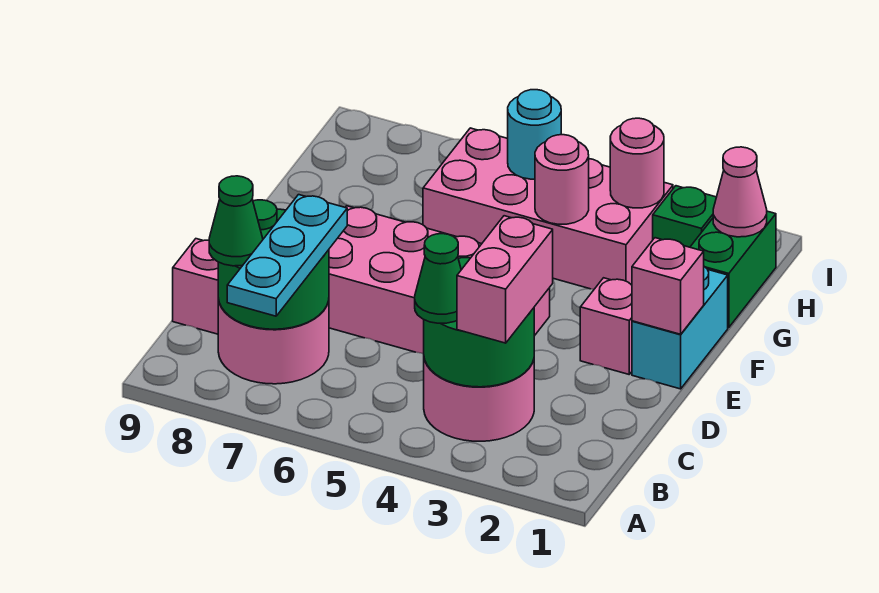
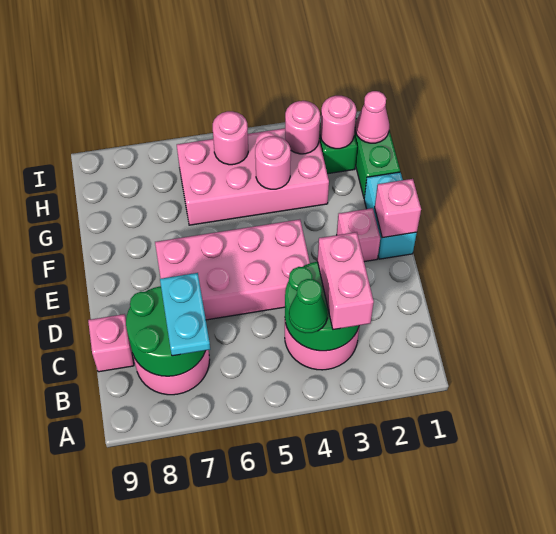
cyan plate A7:C7 level 3 -> cyan plate B7:C7 level 3
green cone B8 level 3 -> none
none -> pink round brick H2 level 2
cyan round brick H5 level 2 -> pink round brick H5 level 2

